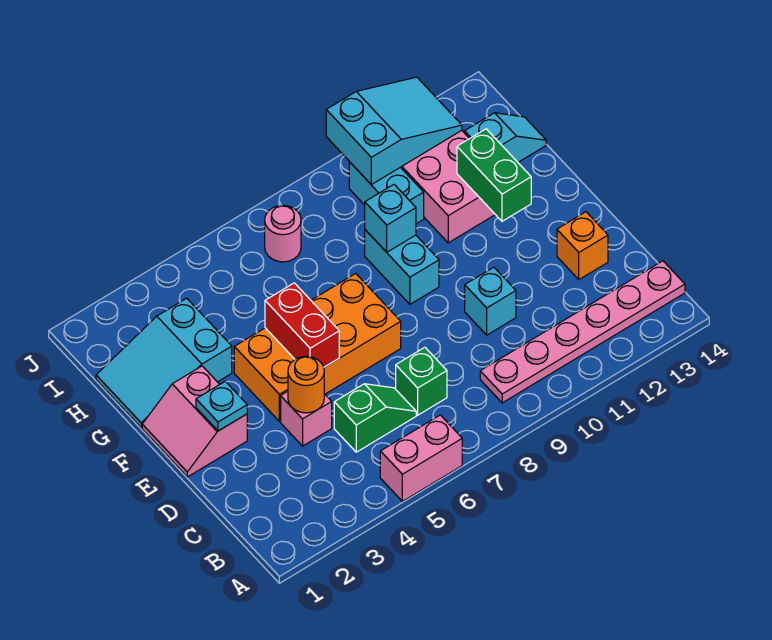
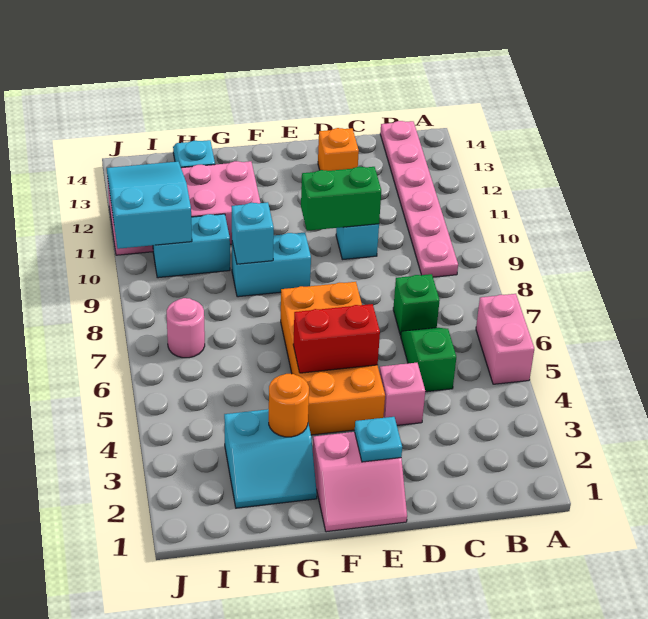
orange round brick D4 level 2 -> orange round brick G3 level 2
green brick F12:G12 level 2 -> green brick D10:E10 level 2
cyan slope G1:H3 level 1 top 3 -> cyan slope G2:H3 level 1 top 3

